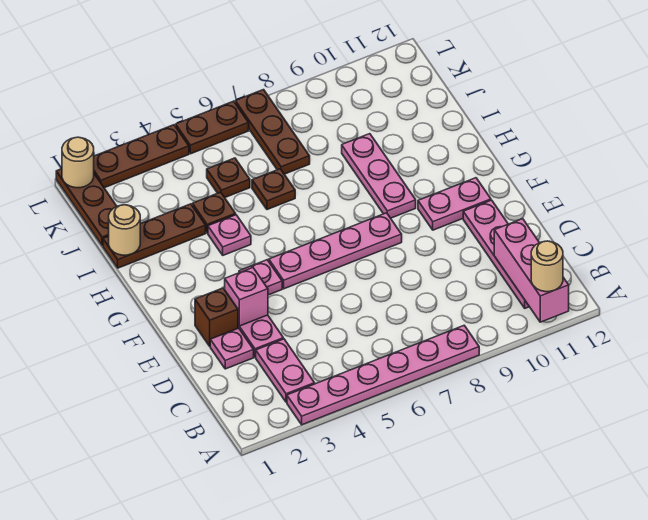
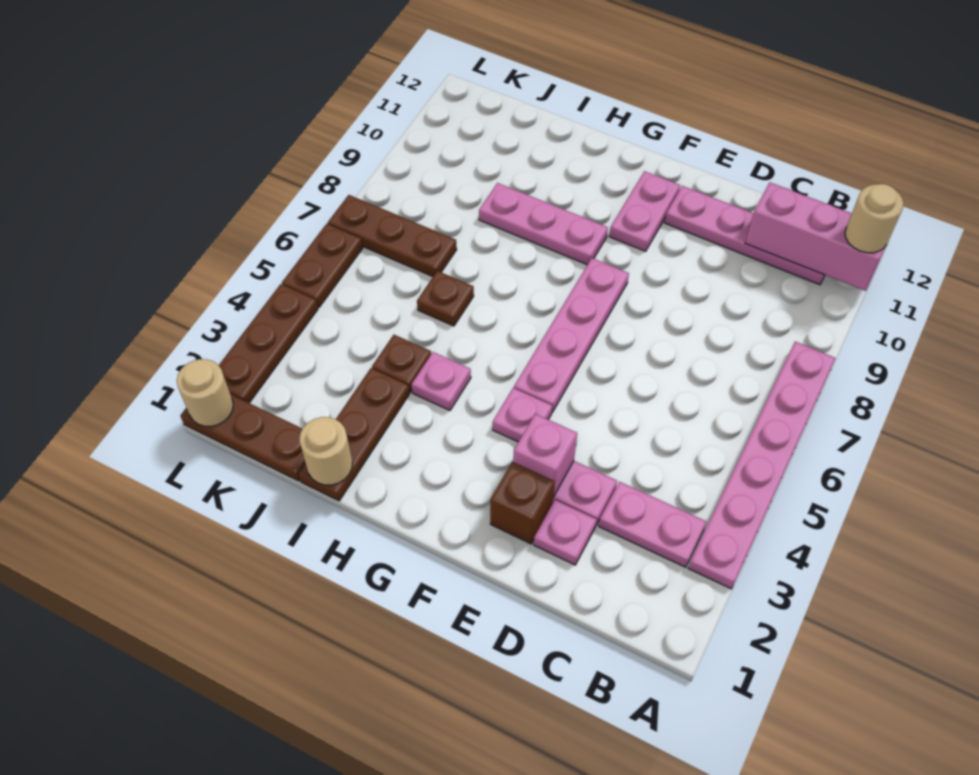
brown plate J5 level 1 -> none

